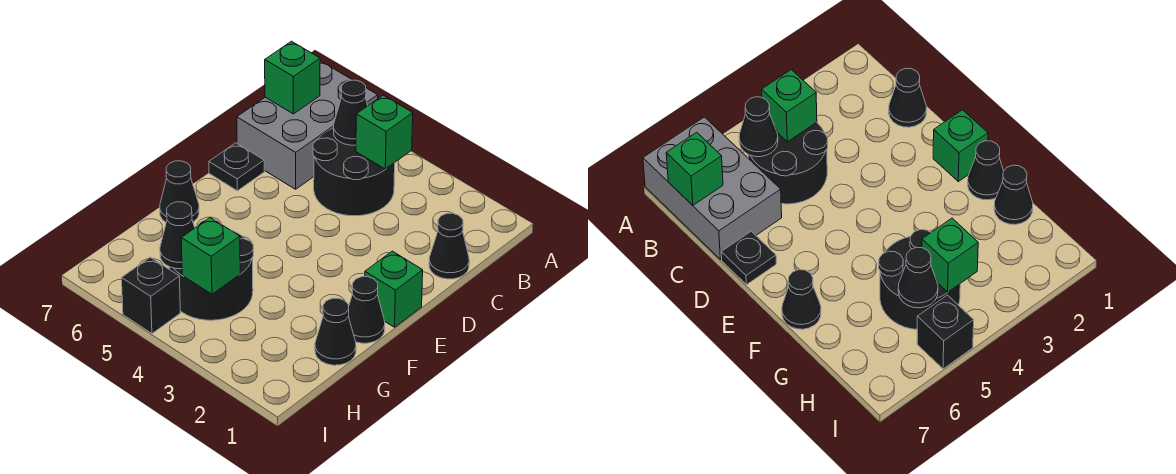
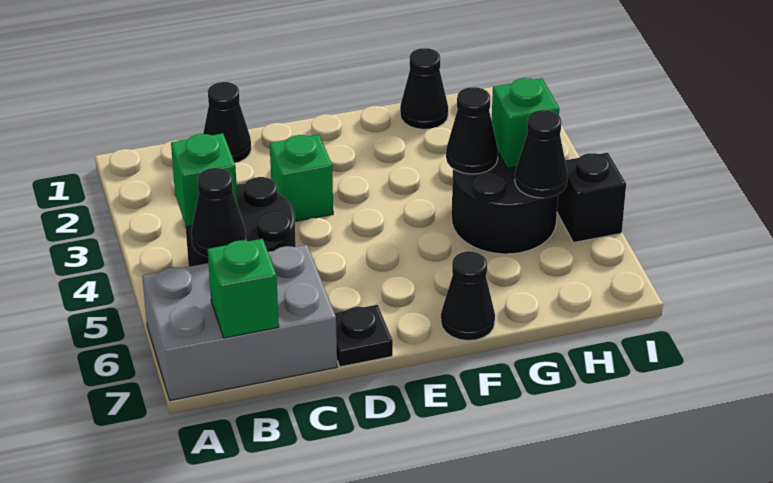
green brick E1 level 1 -> green brick D3 level 1
black cone F1 level 1 -> black cone G4 level 2

